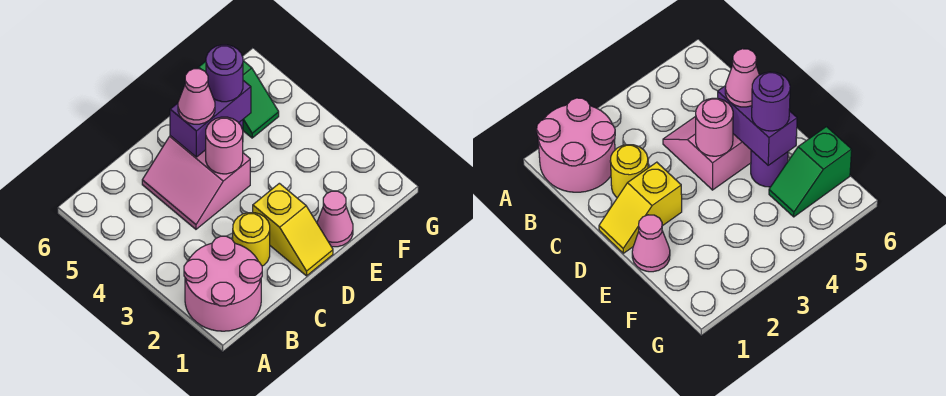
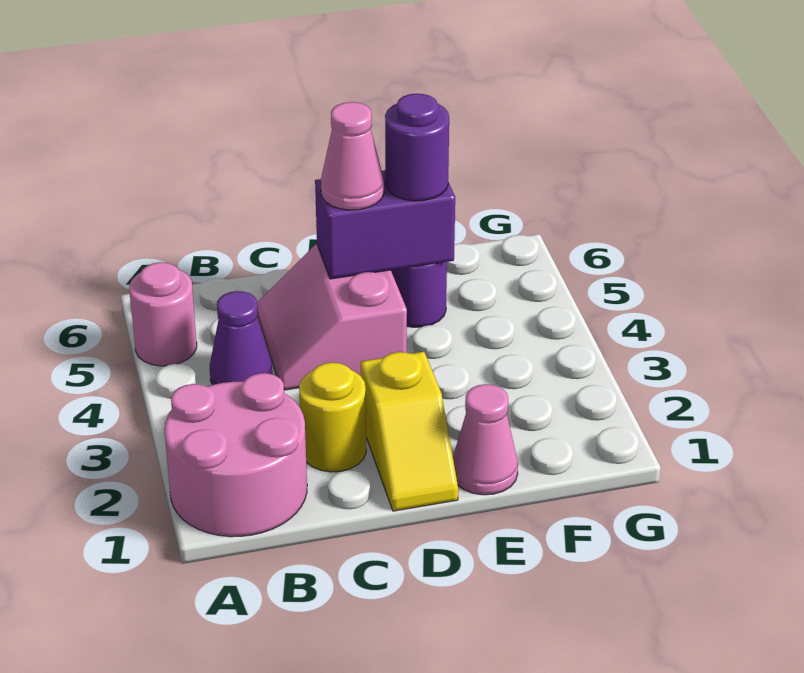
none -> purple cone B4 level 1
pink round brick D4 level 2 -> pink round brick A5 level 1
green slope F5:F6 level 1 top 6 -> none

